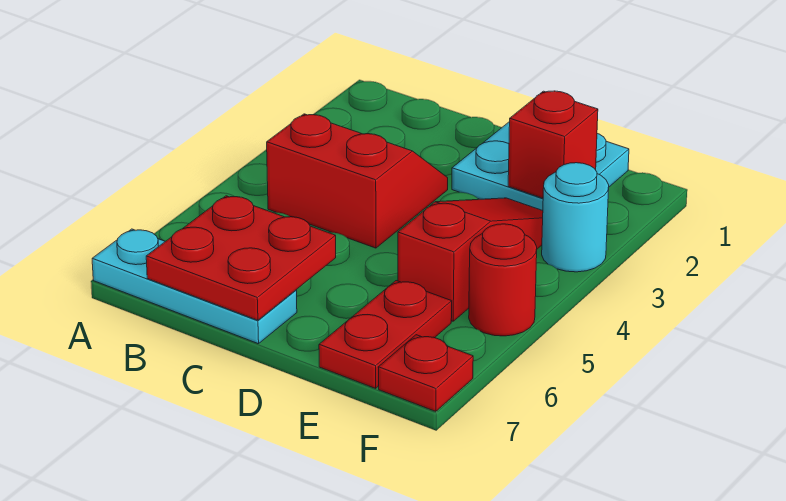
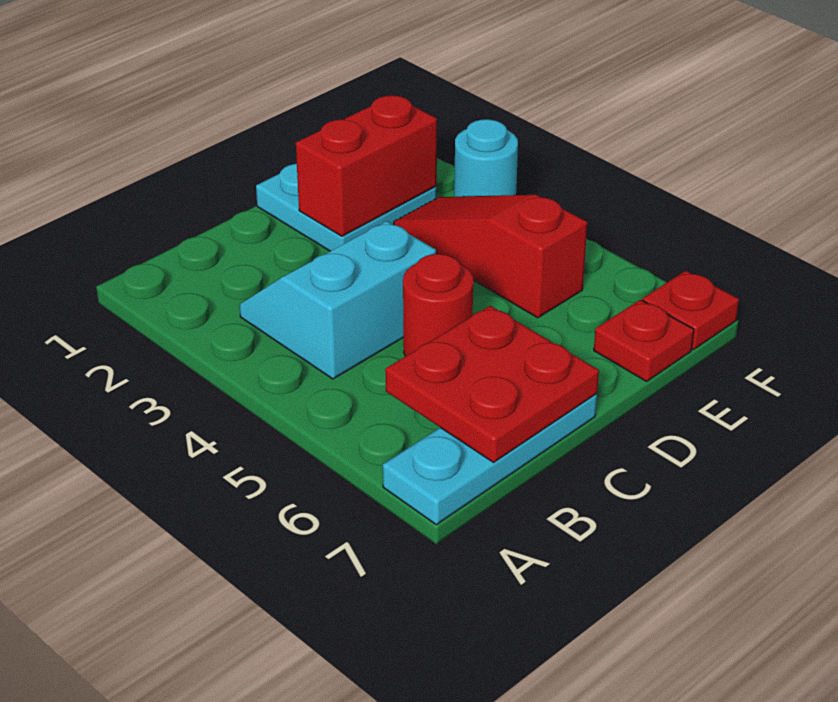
red slope B3:C4 level 1 top 4 -> cyan slope B3:C4 level 1 top 4
red brick E2 level 2 -> red brick D2:E2 level 2
red plate E6:E7 level 1 -> red plate E7 level 1
red round brick F5 level 1 -> red round brick C5 level 1

